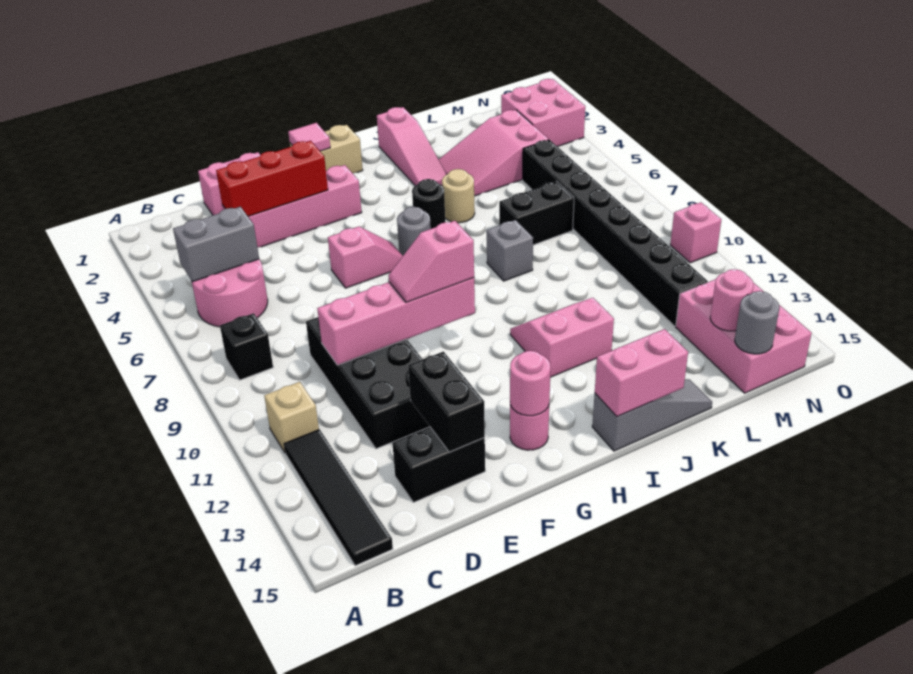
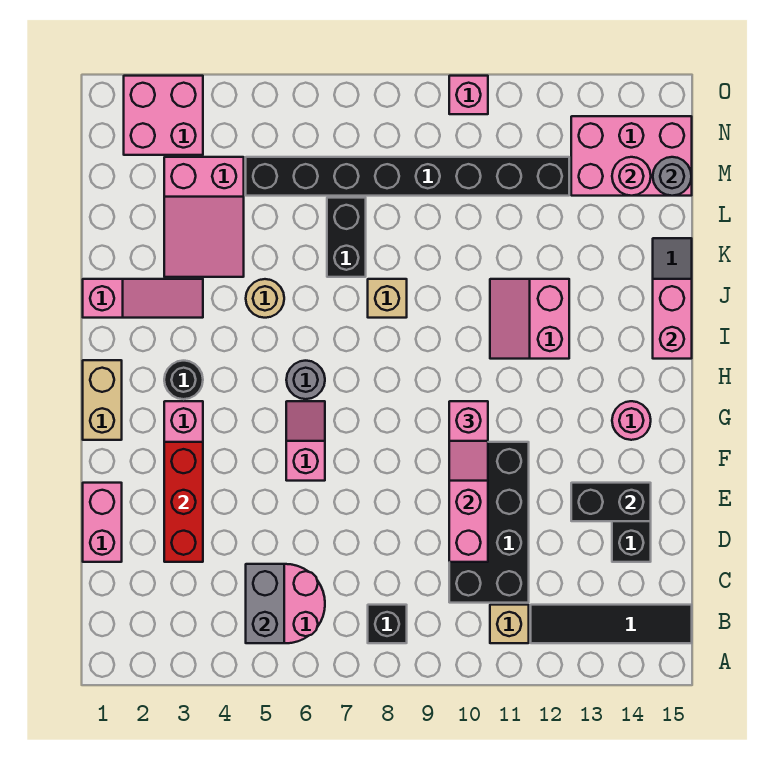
black brick D9:E12 level 1 -> black brick C10:F11 level 1
pink tile G1 level 2 -> none
pink round brick G14 level 2 -> none
black round brick I5 level 1 -> black round brick H3 level 1
grey brick J8 level 1 -> tan brick J8 level 1

